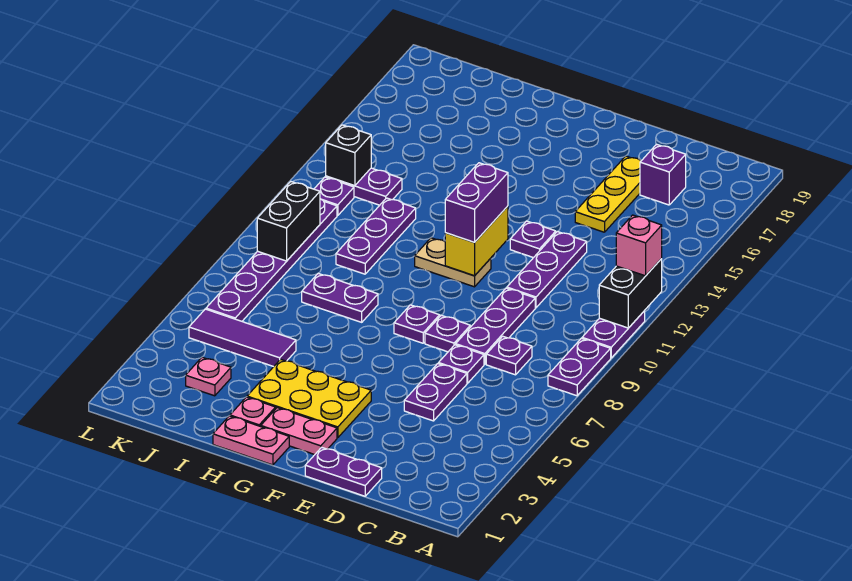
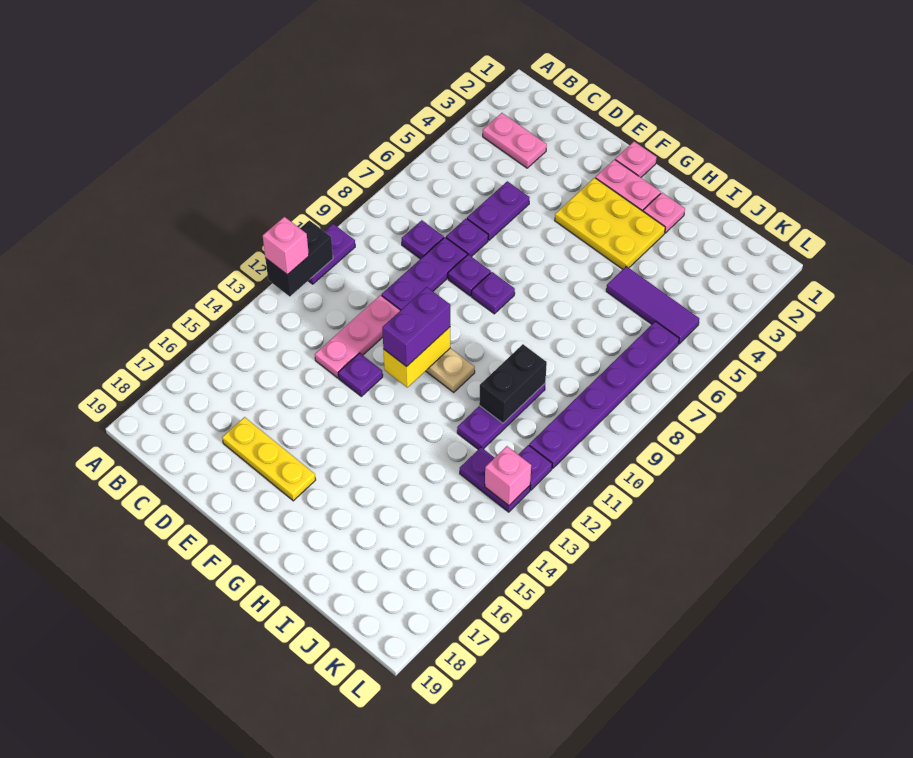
purple plate A8:A9 level 1 -> none
purple brick C17 level 1 -> none
purple plate D1:E1 level 1 -> none
purple plate D11:D13 level 1 -> pink plate D11:D13 level 1
yellow plate D15:D17 level 1 -> yellow plate D17:F17 level 1
pink plate G1:H1 level 1 -> pink plate B3:C3 level 1
purple plate H8:I8 level 1 -> none
pink plate J3 level 1 -> pink plate F1 level 1
black brick K9:K10 level 2 -> black brick I10:I11 level 2
black brick K13 level 2 -> pink brick K13 level 2

